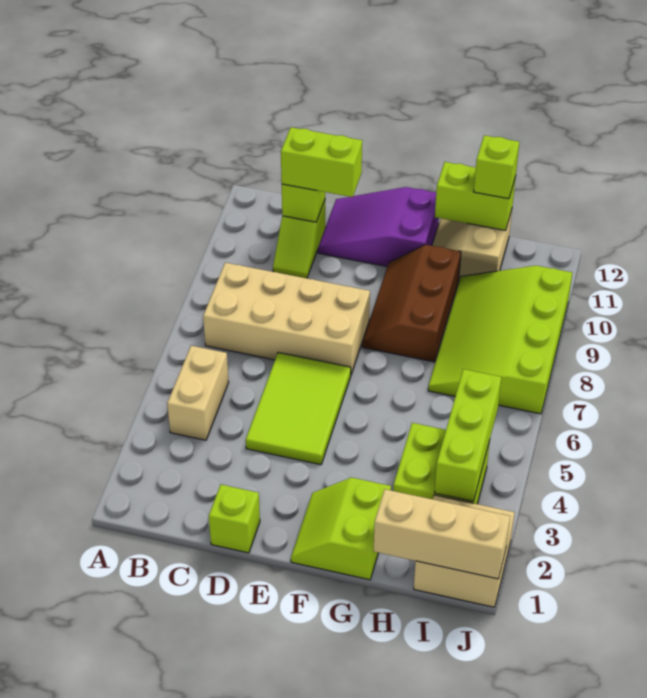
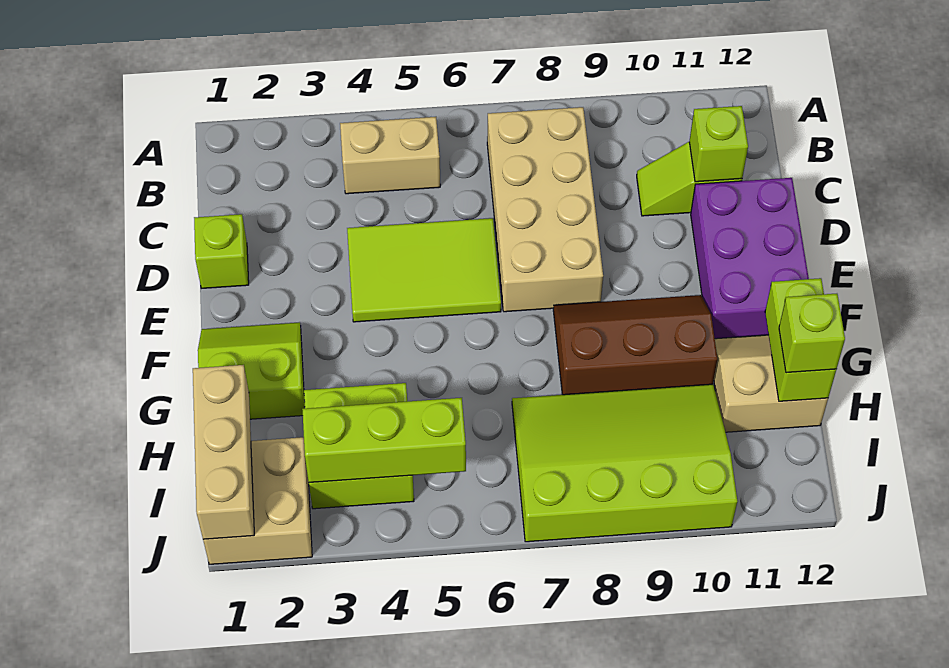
lime brick C11:D11 level 3 -> none
purple slope D11:F12 level 1 top F -> purple brick D11:F12 level 1

